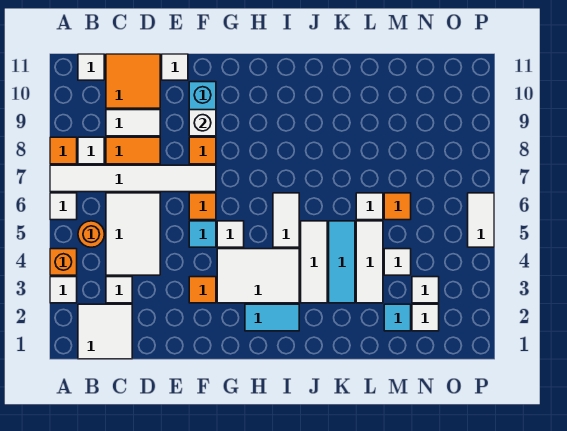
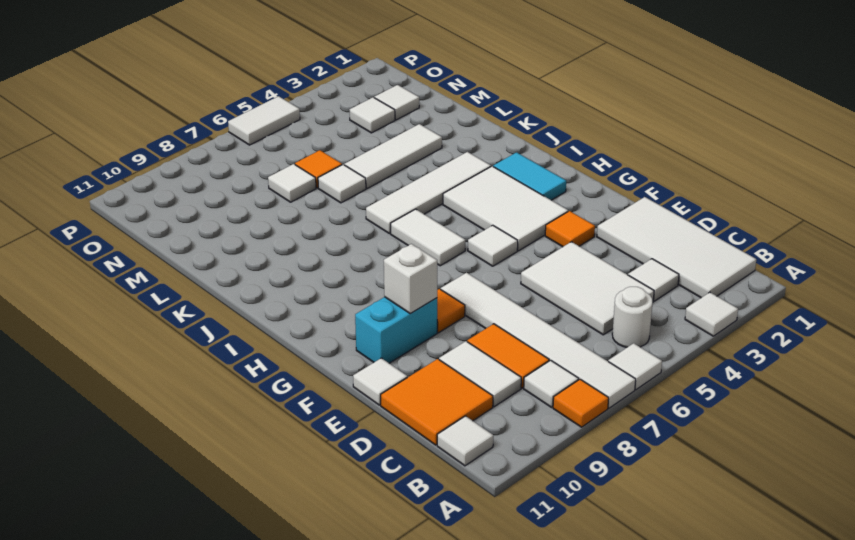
orange brick A4 level 1 -> none
white tile B1:C2 level 1 -> white tile B1:E2 level 1
orange round brick B5 level 1 -> white round brick B5 level 1
white tile C4:D6 level 1 -> white tile C4:E5 level 1
cyan tile F5 level 1 -> none
orange tile F6 level 1 -> none
white tile I5:I6 level 1 -> white tile H6:I6 level 1
white tile J3:J5 level 1 -> white tile J3:J6 level 1
cyan tile K3:K5 level 1 -> none
cyan tile M2 level 1 -> none
white tile M4 level 1 -> white tile M7 level 1

